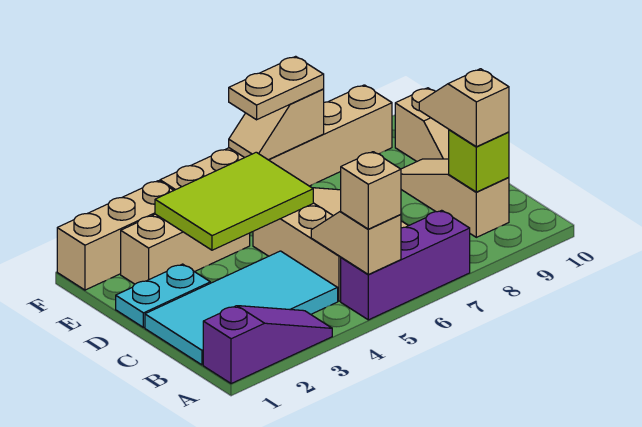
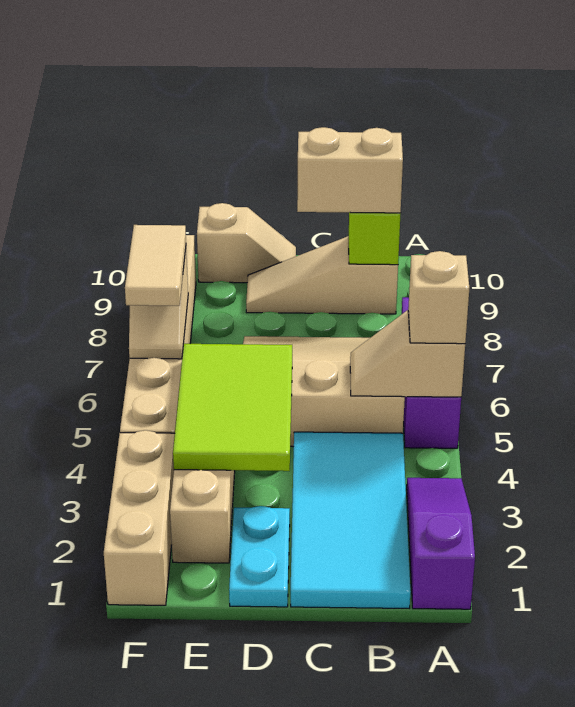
tan slope B9:C9 level 3 top B -> tan brick B9:C9 level 3
tan plate F6:F7 level 3 -> tan tile F6:F7 level 3

